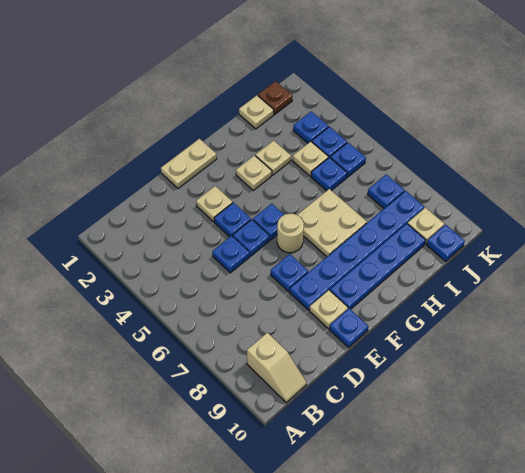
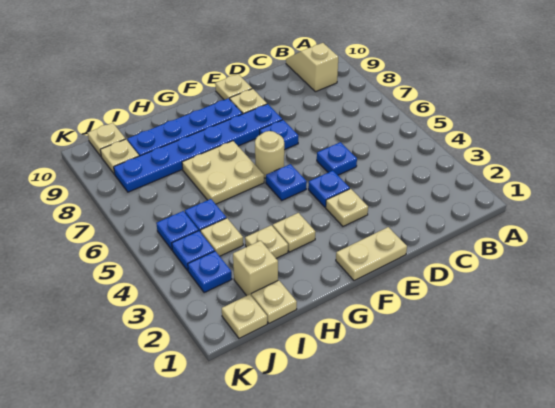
blue plate E5 level 1 -> none
blue plate E10 level 1 -> tan plate E10 level 1
none -> tan brick I2 level 1
brown plate J1 level 1 -> tan plate J1 level 1
blue plate J7 level 1 -> none
blue plate J10 level 1 -> tan plate J10 level 1

